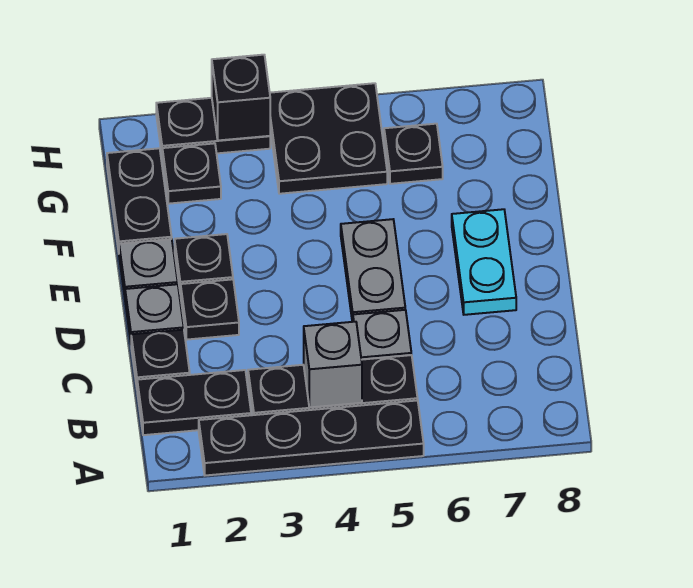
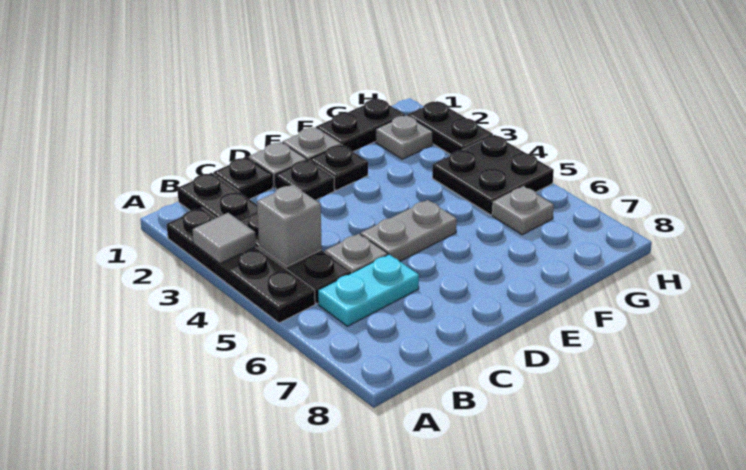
none -> grey tile A3 level 2
cyan plate D7:E7 level 1 -> cyan plate B6:C6 level 1
black plate G2 level 1 -> grey plate G2 level 1
black plate G6 level 1 -> grey plate G6 level 1
black brick H3 level 2 -> none

